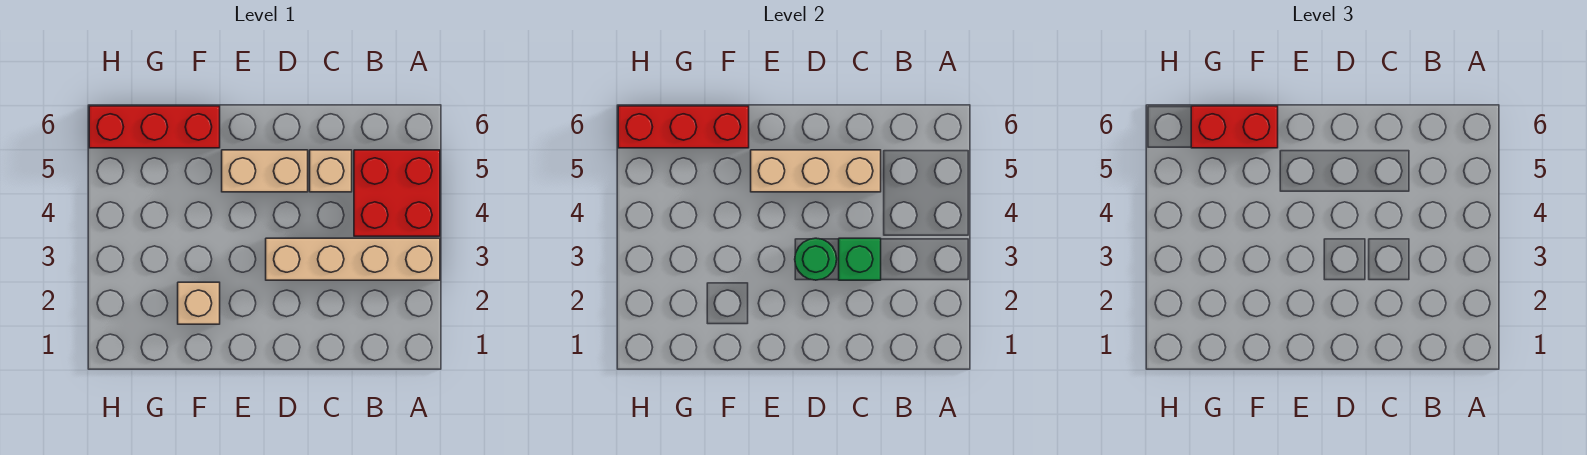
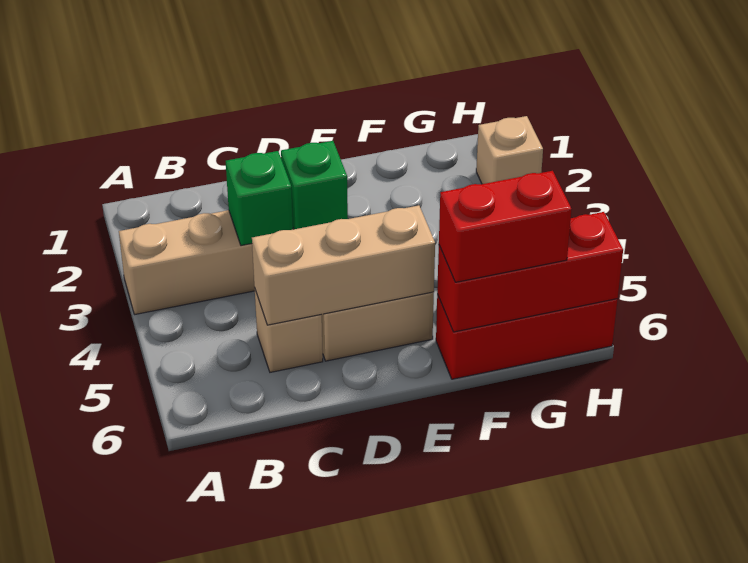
red brick A4:B5 level 1 -> none
green round brick D3 level 2 -> green brick D3 level 2
tan brick F2 level 1 -> tan brick H2 level 1

